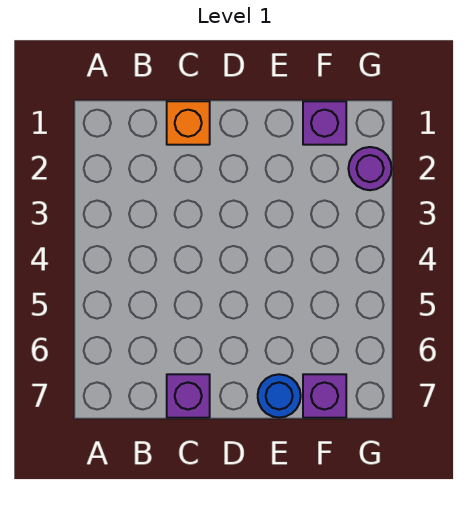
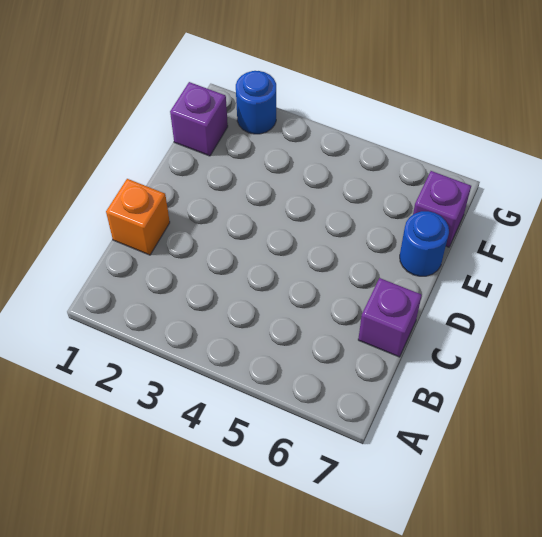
purple round brick G2 level 1 -> blue round brick G2 level 1

